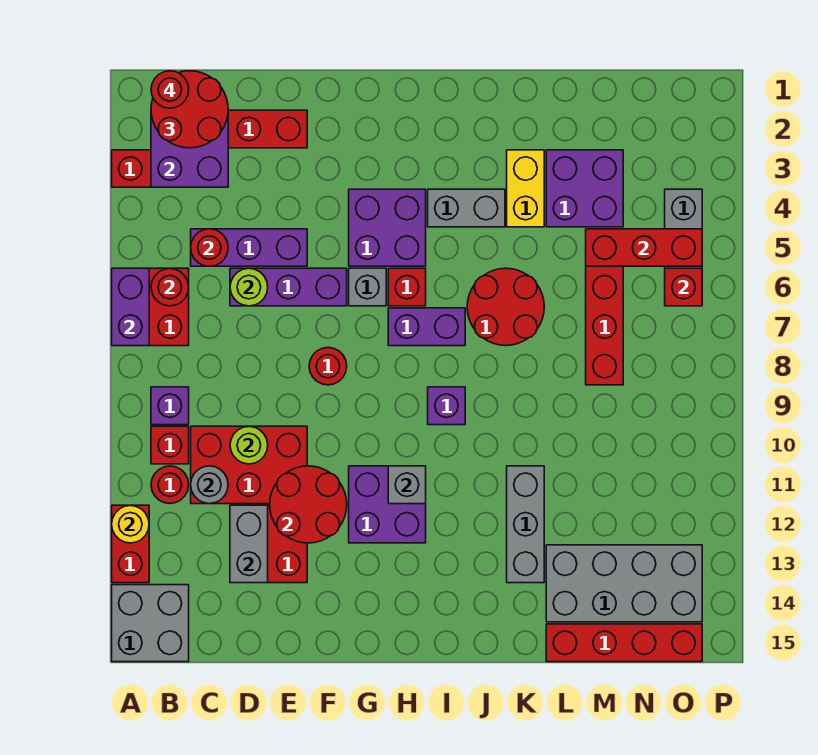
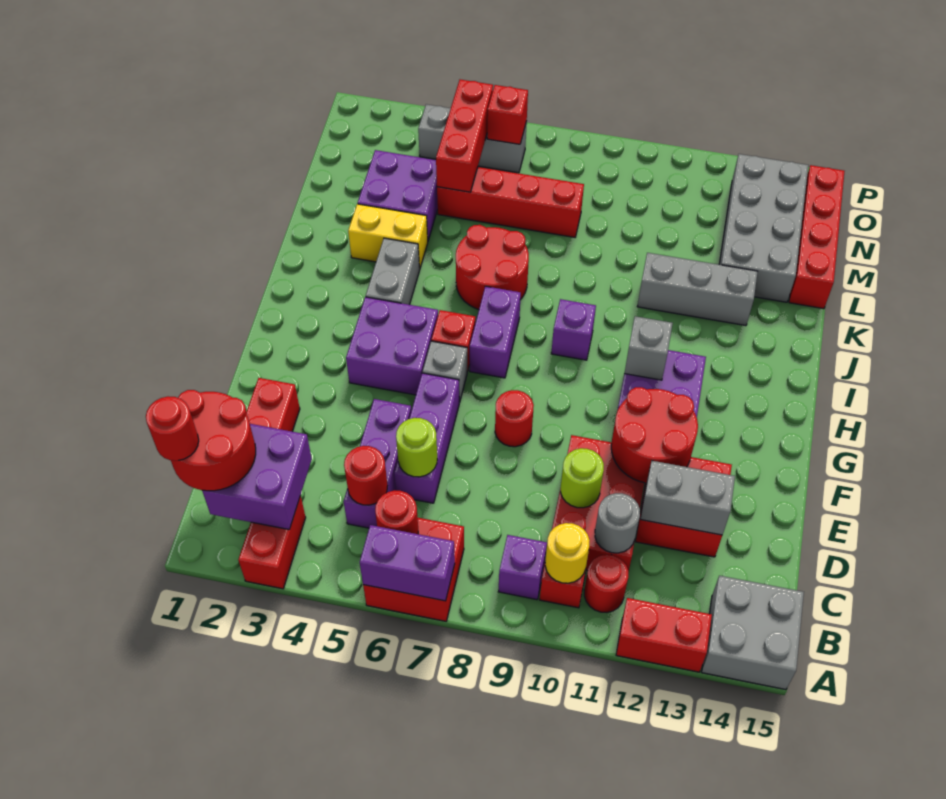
yellow round brick A12 level 2 -> yellow round brick B10 level 2

